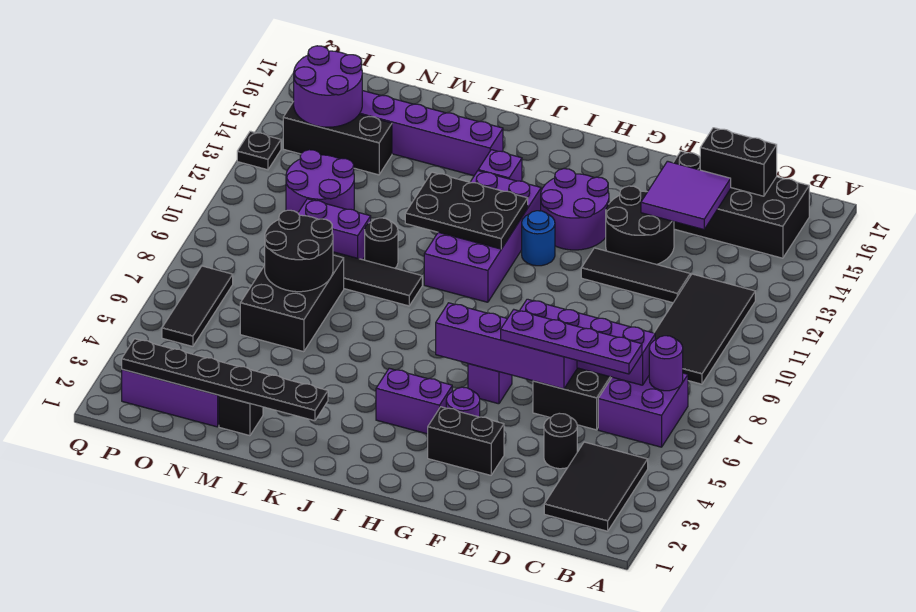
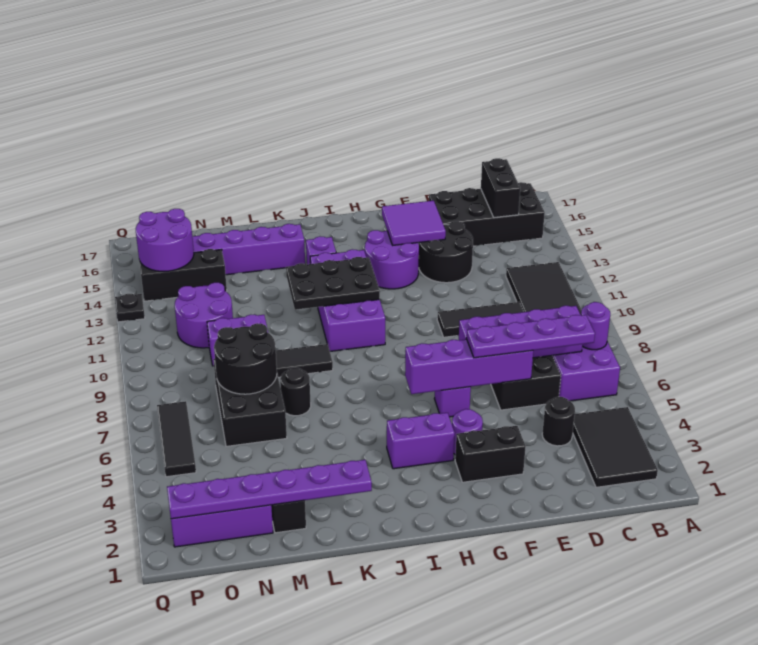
black brick C16:D16 level 2 -> black brick C15:C16 level 2
black tile D12:F12 level 1 -> black tile D10:F10 level 1
purple tile D14:E15 level 2 -> purple tile F14:G15 level 2
blue round brick H12 level 1 -> none
black plate K2:P2 level 2 -> purple plate K2:P2 level 2
black round brick L10 level 1 -> black round brick L7 level 1

